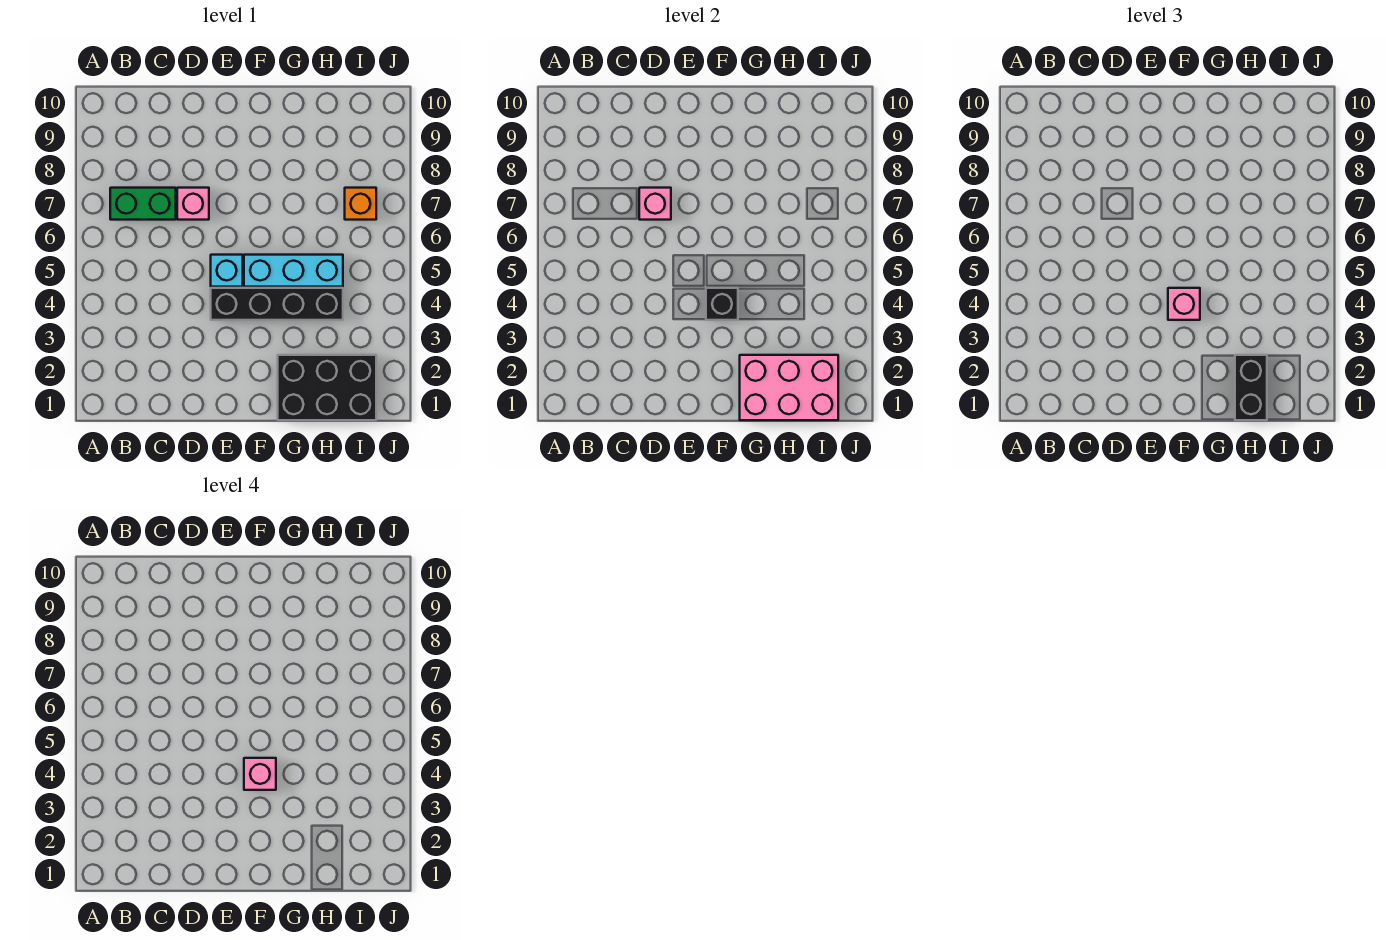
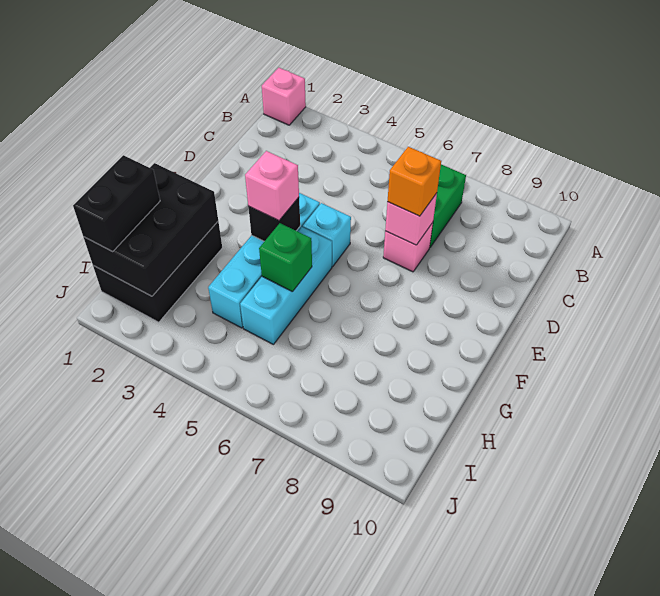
black brick E4:H4 level 1 -> cyan brick E4:H4 level 1
pink brick F4 level 4 -> pink brick A1 level 1
pink brick G1:I2 level 2 -> black brick G1:I2 level 2
none -> green brick G5 level 2
black brick H1:H2 level 3 -> black brick H1:I1 level 3
orange brick I7 level 1 -> orange brick D7 level 3

